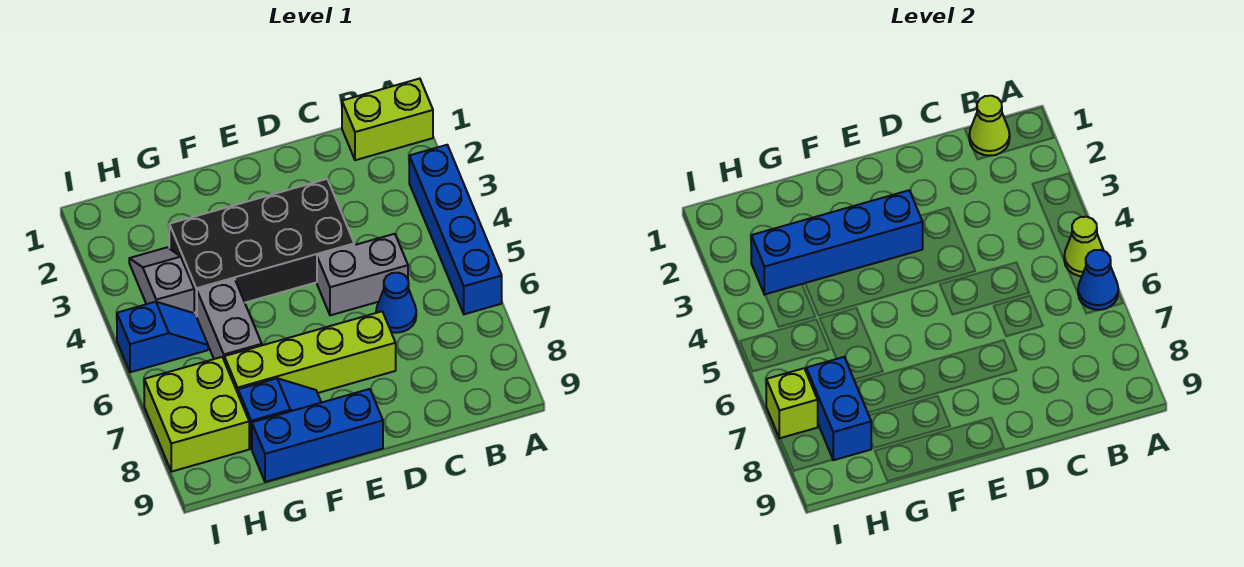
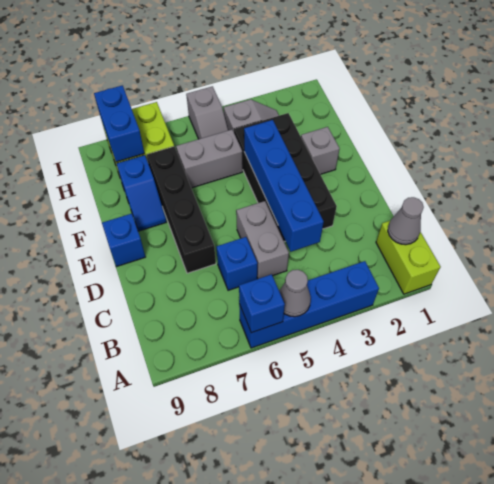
lime cone A5 level 2 -> grey cone A5 level 2
blue cone A6 level 2 -> blue brick A6 level 2
lime cone B1 level 2 -> grey cone B1 level 2
blue cone C6 level 1 -> blue brick C6 level 1
lime brick D7:G7 level 1 -> black brick D7:G7 level 1
blue brick E3:H3 level 2 -> blue brick C4:F4 level 2
blue brick E9:G9 level 1 -> blue brick E9 level 1
none -> grey brick F2 level 1
blue slope H5:I5 level 1 top I -> grey slope H5:I5 level 1 top I
blue brick H7:H8 level 2 -> blue brick H8:I8 level 2
lime brick I7 level 2 -> none

